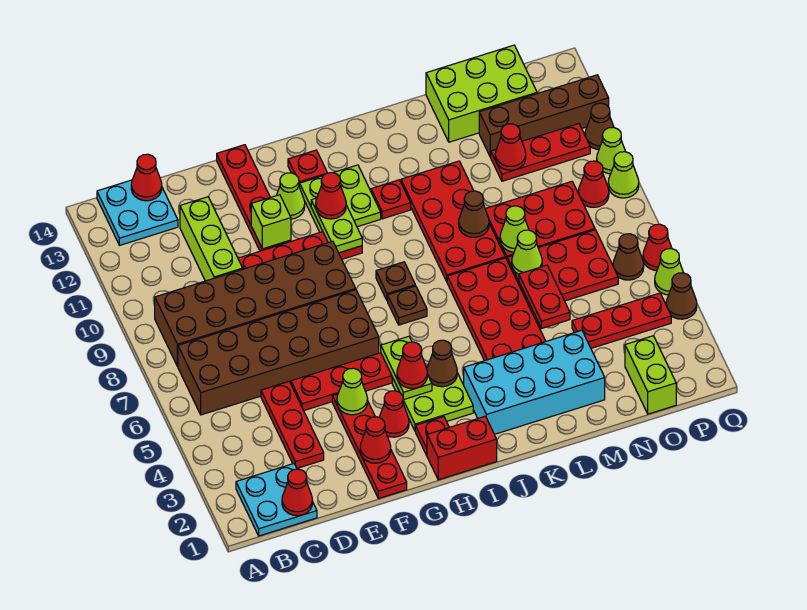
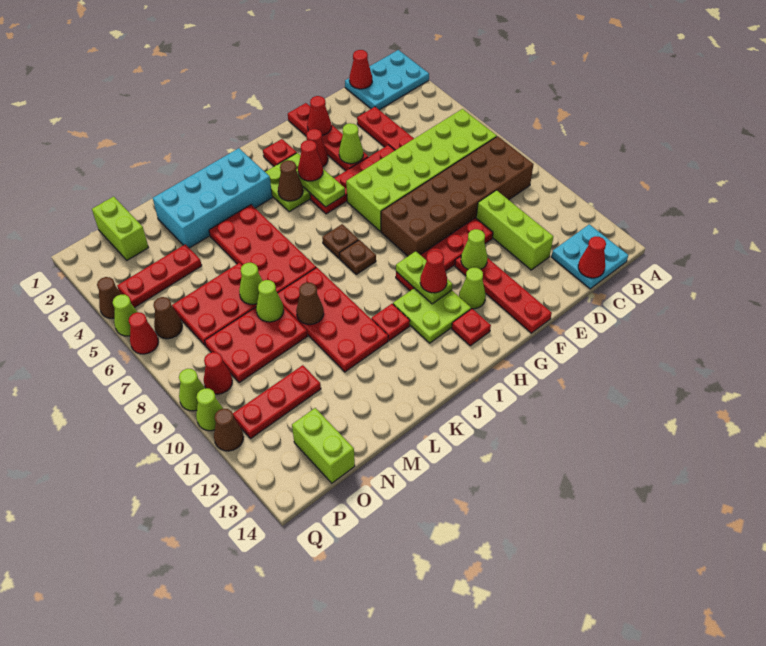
cyan plate B1:C2 level 1 -> cyan plate A1:C2 level 1
brown brick B6:G7 level 1 -> lime brick B6:G7 level 1
lime brick F11 level 2 -> lime cone F11 level 2
red brick H1:I1 level 1 -> none
red plate M5:M6 level 2 -> none
lime brick M13:O14 level 1 -> lime brick O13:O14 level 1
red cone N11 level 2 -> none
brown brick N12:Q12 level 1 -> none

